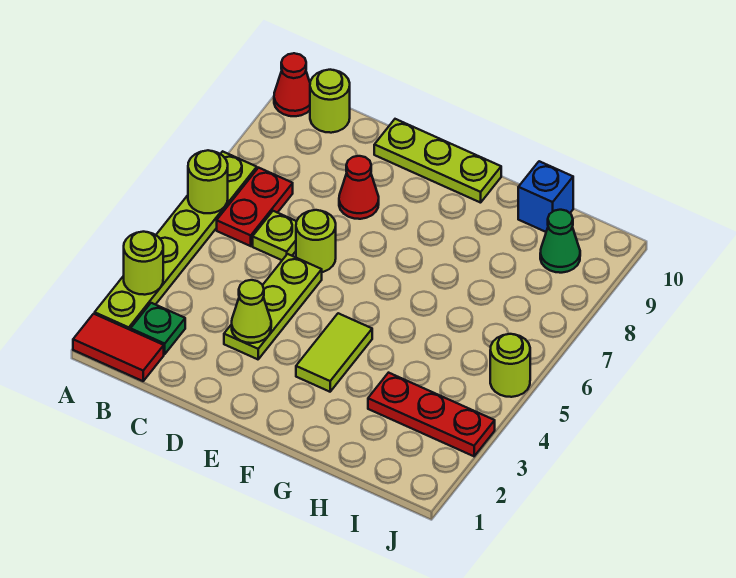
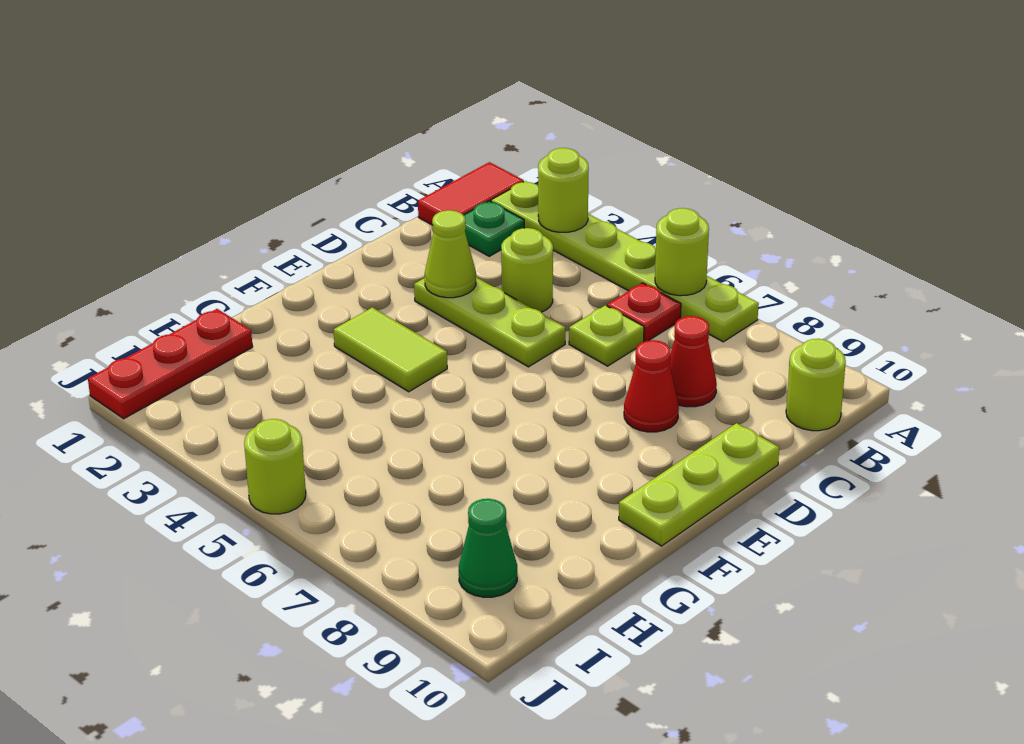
red cone A10 level 1 -> red cone C8 level 1
red plate B6:B7 level 1 -> red plate B6 level 1
lime round brick D6 level 1 -> lime round brick C4 level 1
red plate H3:J3 level 1 -> red plate H1:J1 level 1
blue brick H10 level 1 -> none

